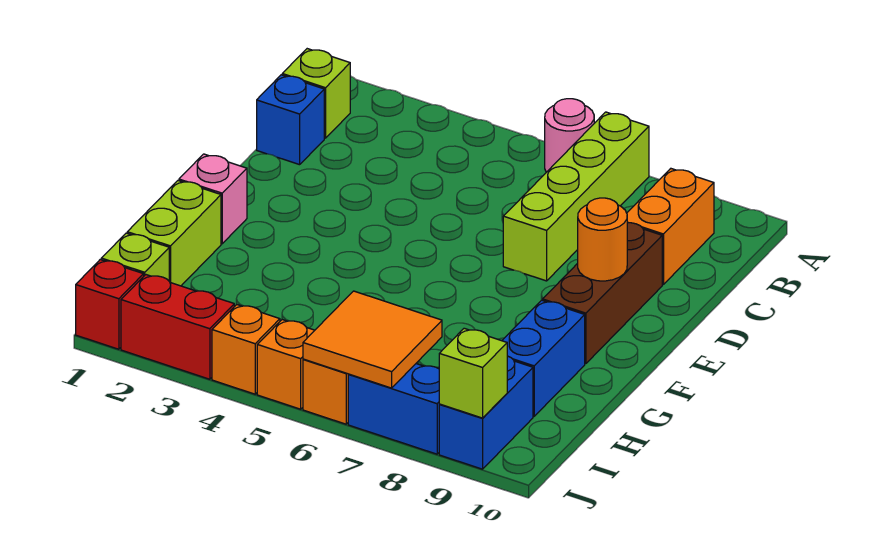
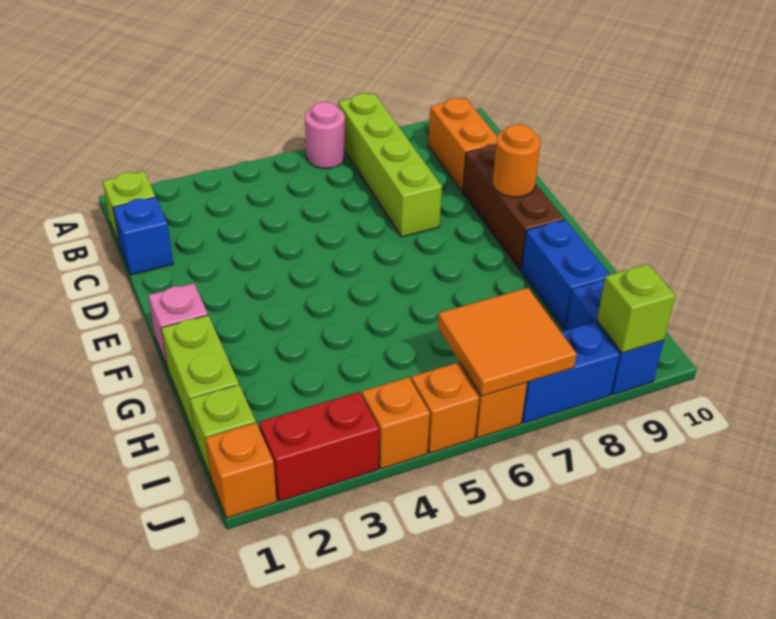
red brick J1 level 1 -> orange brick J1 level 1

